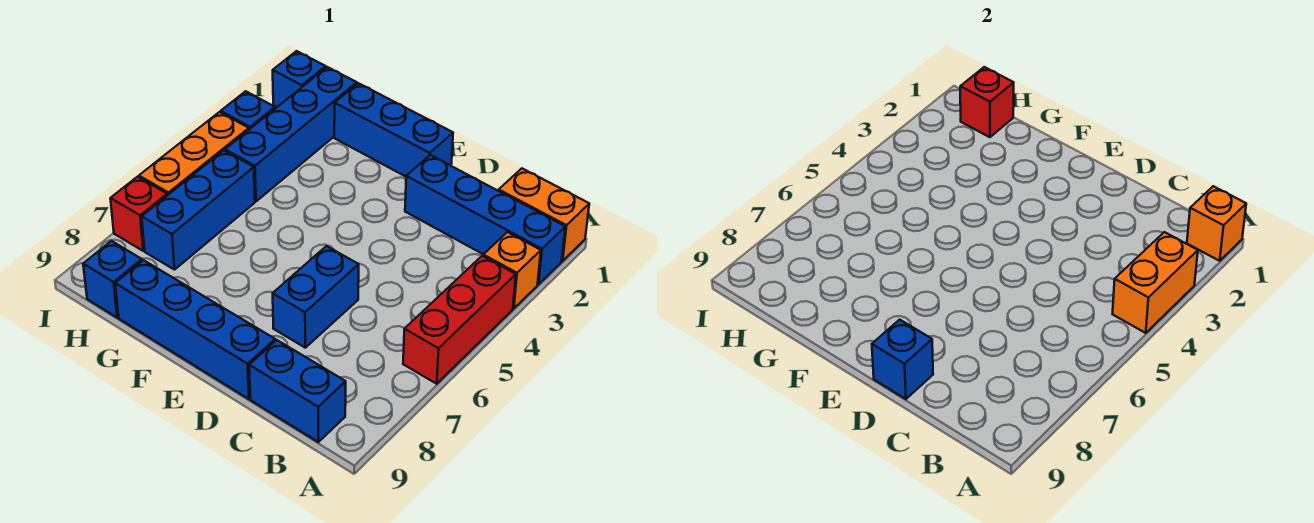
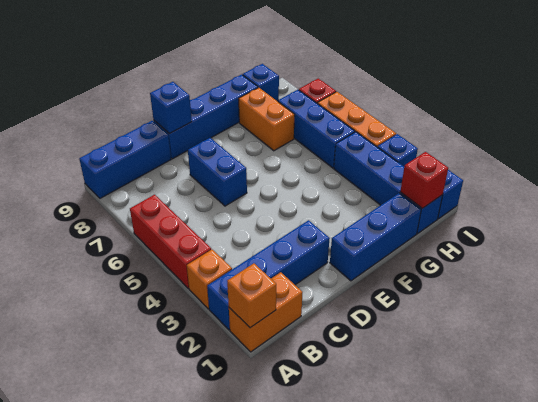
orange brick A3:A4 level 2 -> orange brick G7:G8 level 1
blue brick B9:C9 level 1 -> blue brick A9:C9 level 1

